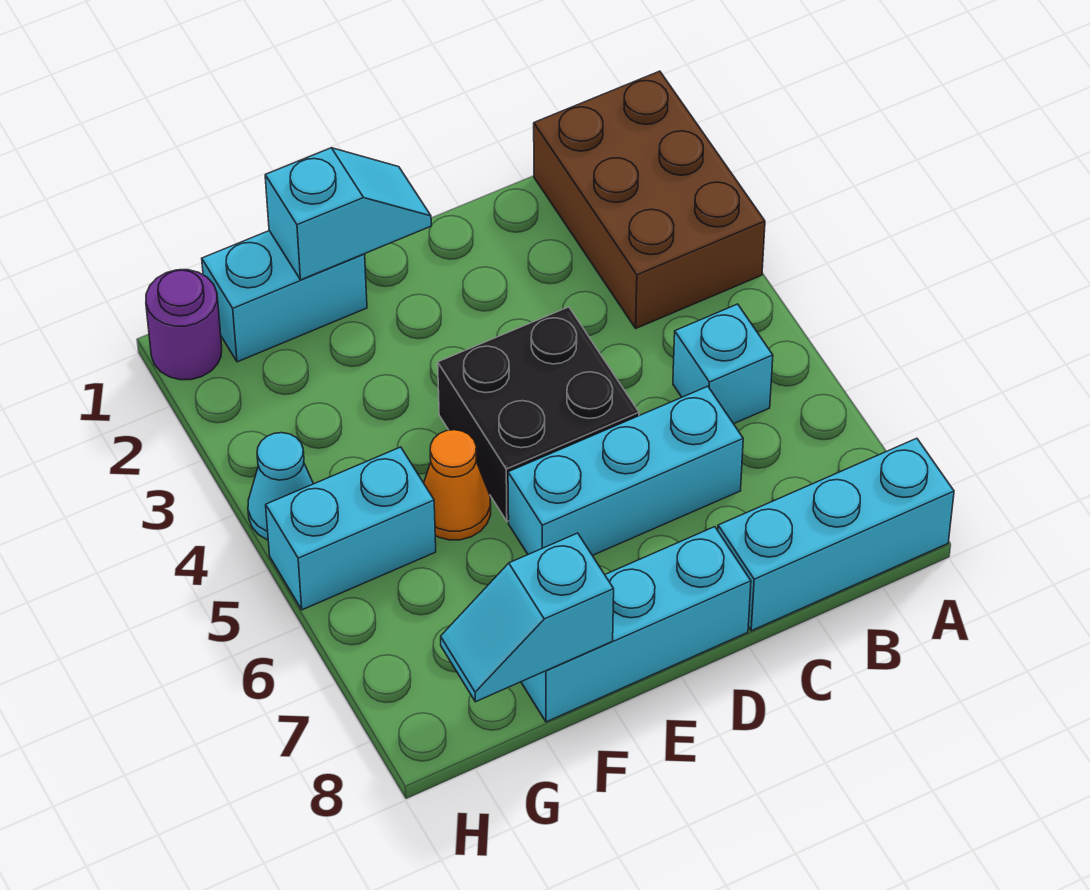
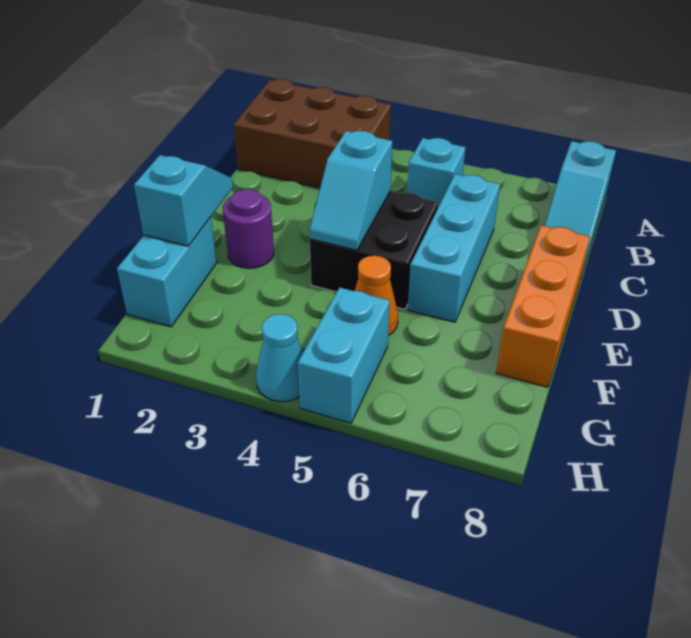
cyan brick A8:C8 level 1 -> cyan slope A8:C8 level 1 top A
cyan brick D8:F8 level 1 -> orange brick D8:F8 level 1
cyan slope F8:G8 level 2 top F -> cyan slope D4:E4 level 2 top D
purple round brick H1 level 1 -> purple round brick E2 level 1

